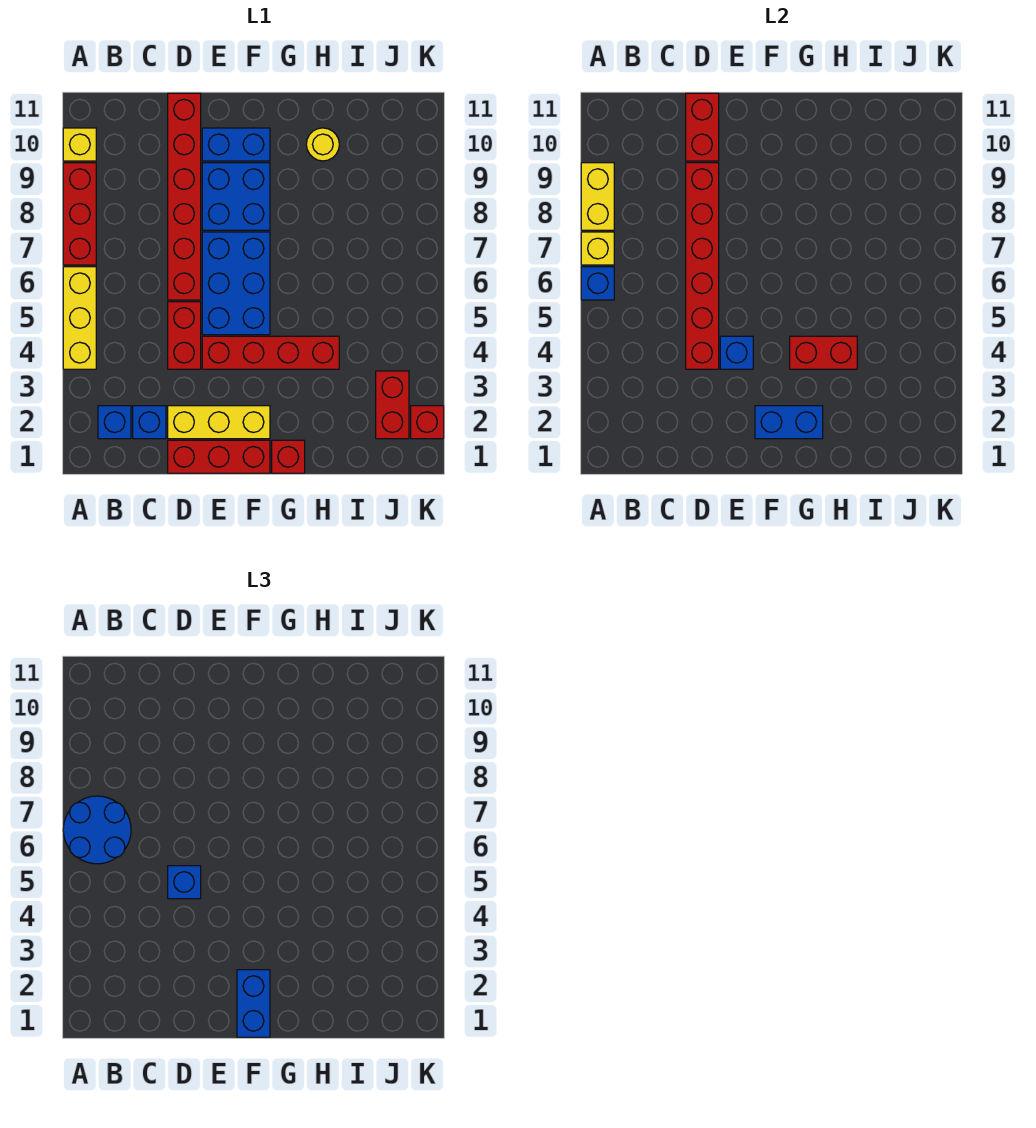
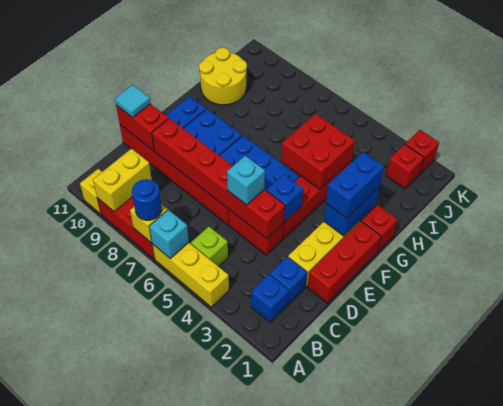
blue brick A6 level 2 -> cyan brick A6 level 2
blue round brick A6:B7 level 3 -> blue round brick A7 level 3
yellow brick A8:A9 level 2 -> yellow brick A9:B9 level 2
none -> lime brick B5 level 1
blue brick D5 level 3 -> cyan brick D5 level 3
none -> cyan tile D11 level 3
blue brick F1:F2 level 3 -> blue brick F2:G2 level 3
red brick G4:H4 level 2 -> red brick G4:H5 level 2
yellow round brick H10 level 1 -> yellow round brick H10:I11 level 1
red brick J2:J3 level 1 -> red brick J2 level 1

